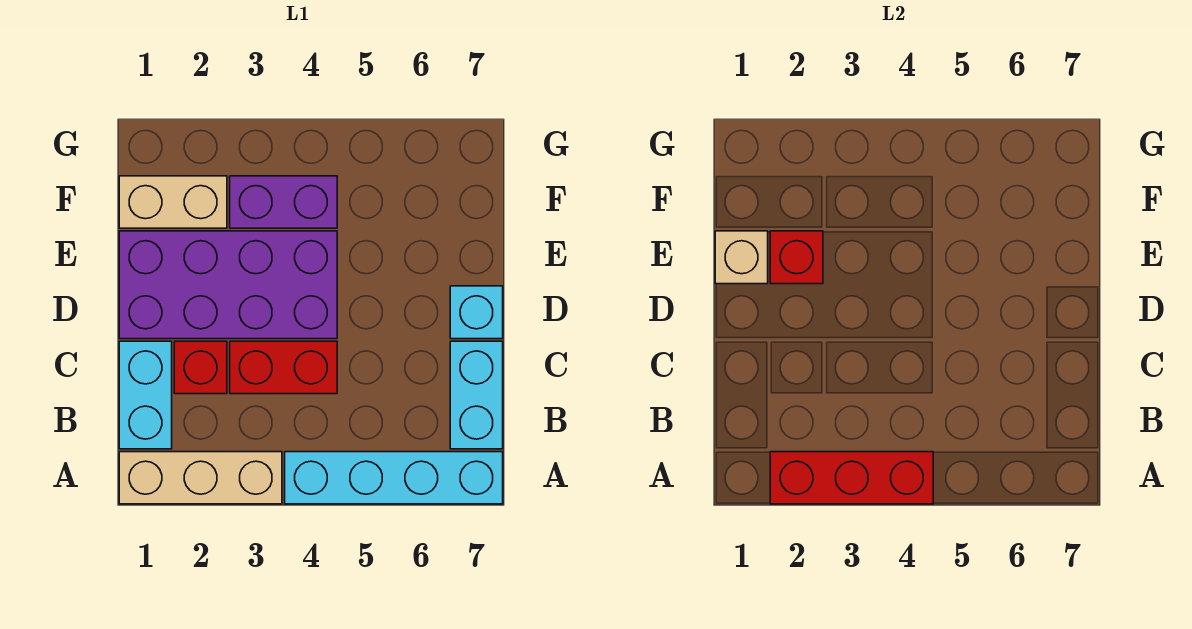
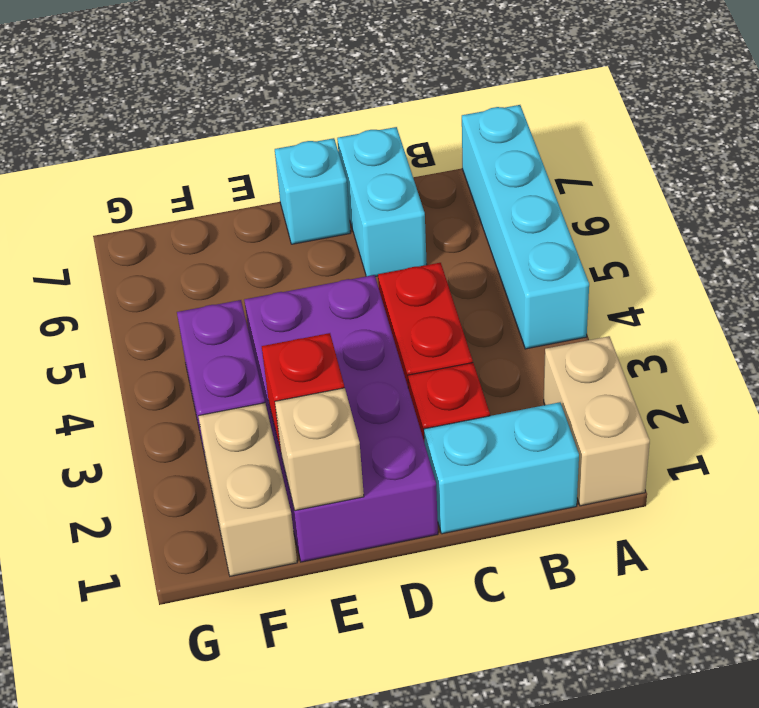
tan brick A1:A3 level 1 -> tan brick A1:A2 level 1
red brick A2:A4 level 2 -> none
cyan brick B7:C7 level 1 -> cyan brick C6:C7 level 1

